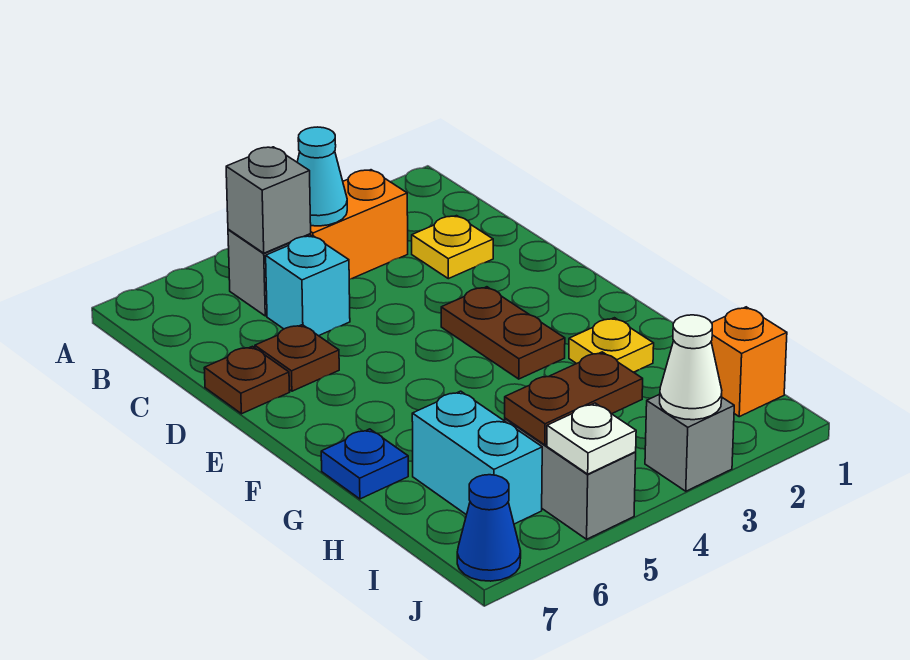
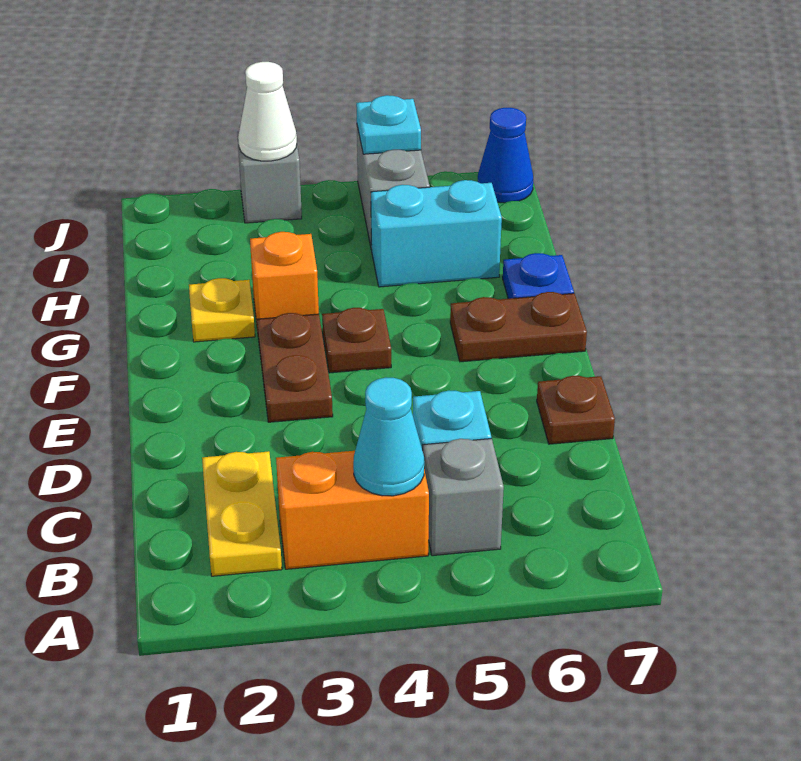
grey brick B5 level 2 -> none
yellow plate C2 level 1 -> yellow plate B2:C2 level 1
brown plate D6 level 1 -> brown plate F4 level 1
cyan brick H6:I6 level 1 -> cyan brick H5:H6 level 1
orange brick I1 level 1 -> orange brick G3 level 1
brown plate I4:I5 level 2 -> brown plate F6:F7 level 1
white plate J5 level 2 -> cyan plate J5 level 2

